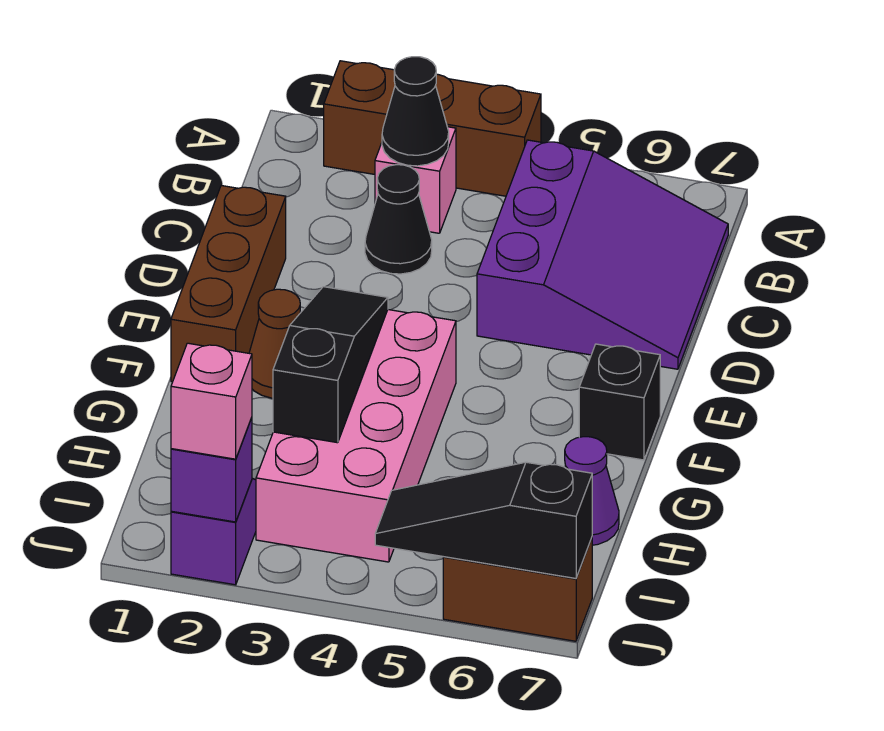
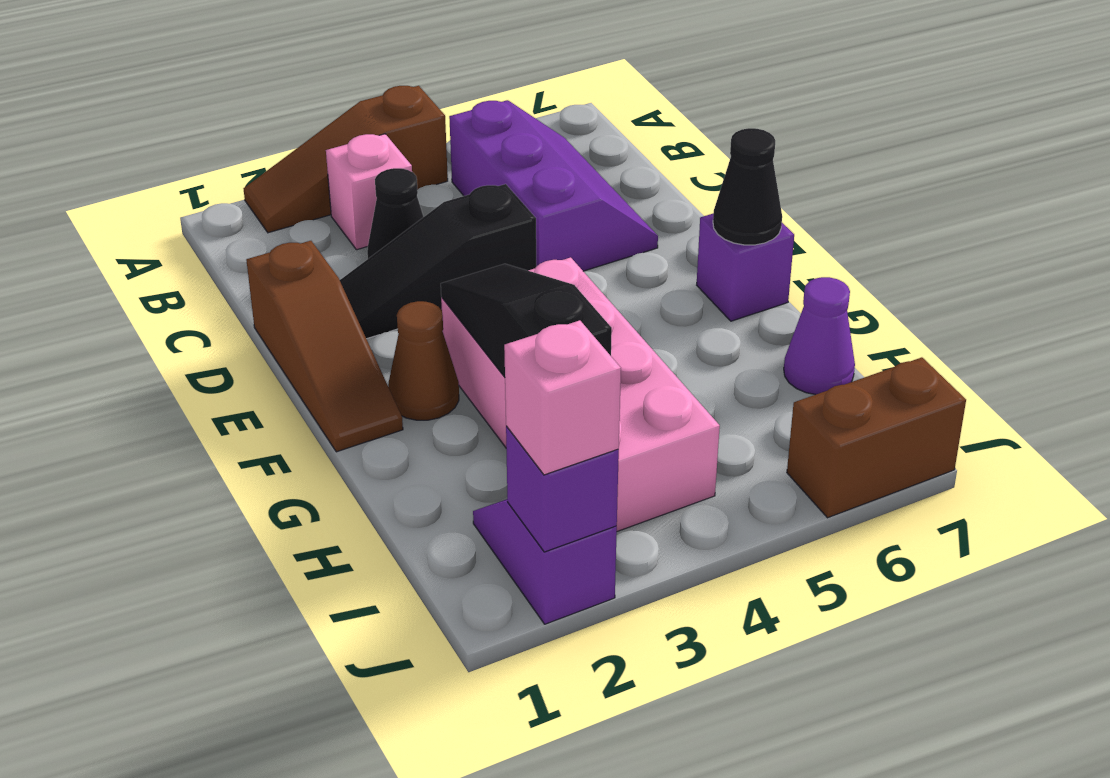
brown brick A2:A4 level 1 -> brown slope A2:A4 level 1 top 4
black cone B3 level 2 -> black cone F7 level 2
purple slope B5:D7 level 1 top 5 -> purple slope B5:D6 level 1 top 5
brown brick D1:F1 level 1 -> brown slope D1:F1 level 1 top D
black brick F7 level 1 -> purple brick F7 level 1
black slope J5:J7 level 2 top 7 -> black slope D2:D4 level 1 top 4

